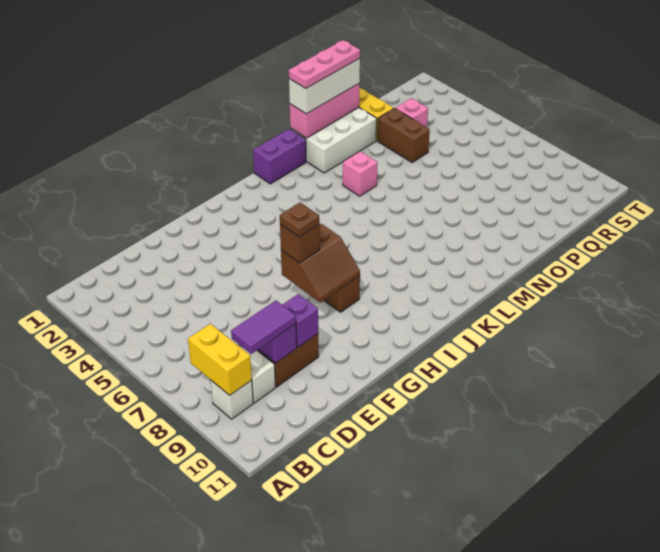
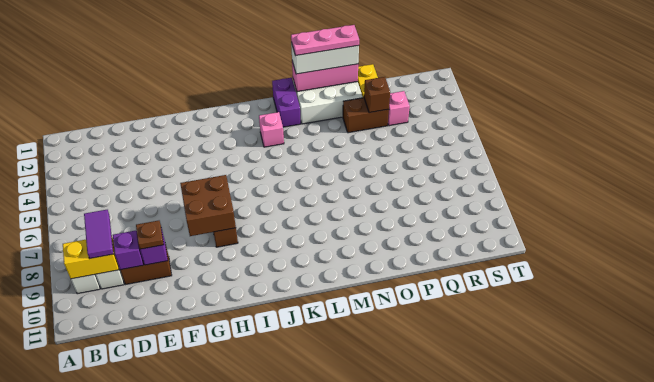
yellow brick B8:B9 level 2 -> yellow brick B9:C9 level 2
purple tile C9:D9 level 3 -> purple tile C8:C9 level 3
brown slope G7:H8 level 2 top 7 -> brown brick G7:H8 level 2
brown brick G7 level 3 -> brown brick P3 level 2
brown plate G7 level 4 -> brown plate E9 level 3
purple brick K1:L1 level 1 -> purple brick L1:L2 level 1
pink brick M4 level 1 -> pink brick K3 level 1
brown brick P3:P4 level 1 -> brown brick O3:P3 level 1

